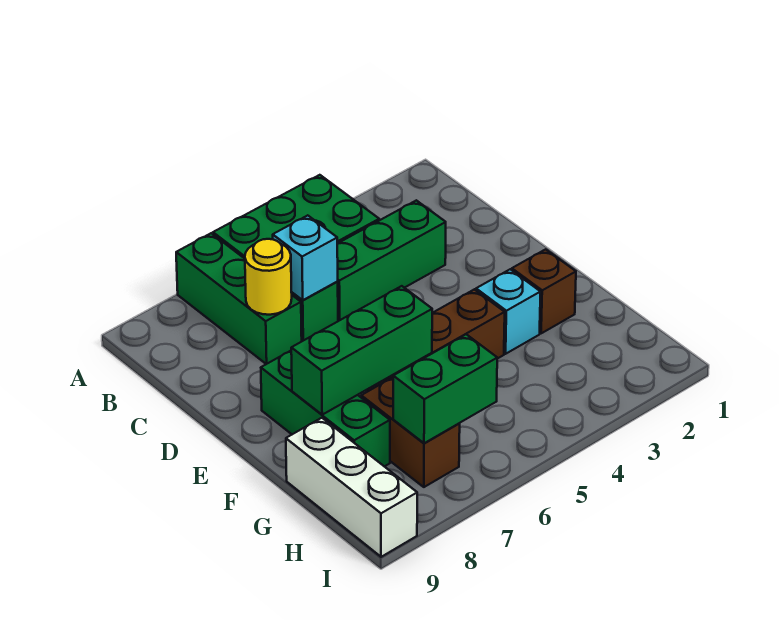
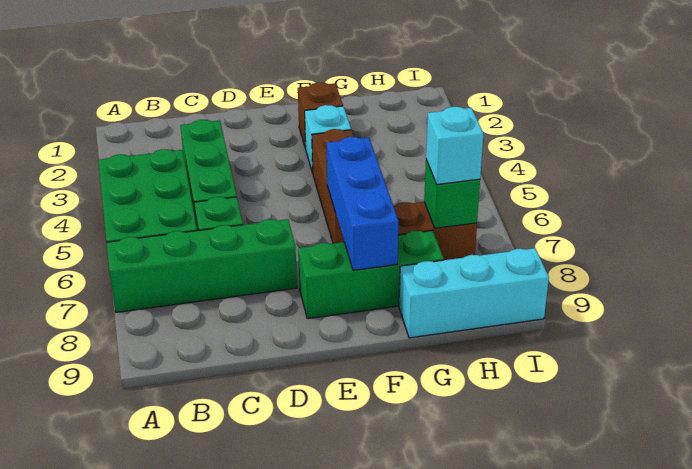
green brick A7:C7 level 1 -> green brick A7:D7 level 1
cyan brick C6 level 2 -> cyan brick H7 level 3
yellow round brick C7 level 2 -> none
green brick F6:F8 level 2 -> blue brick F6:F8 level 2
white brick G9:I9 level 1 -> cyan brick G9:I9 level 1
green brick H6:H7 level 2 -> green brick H7 level 2

